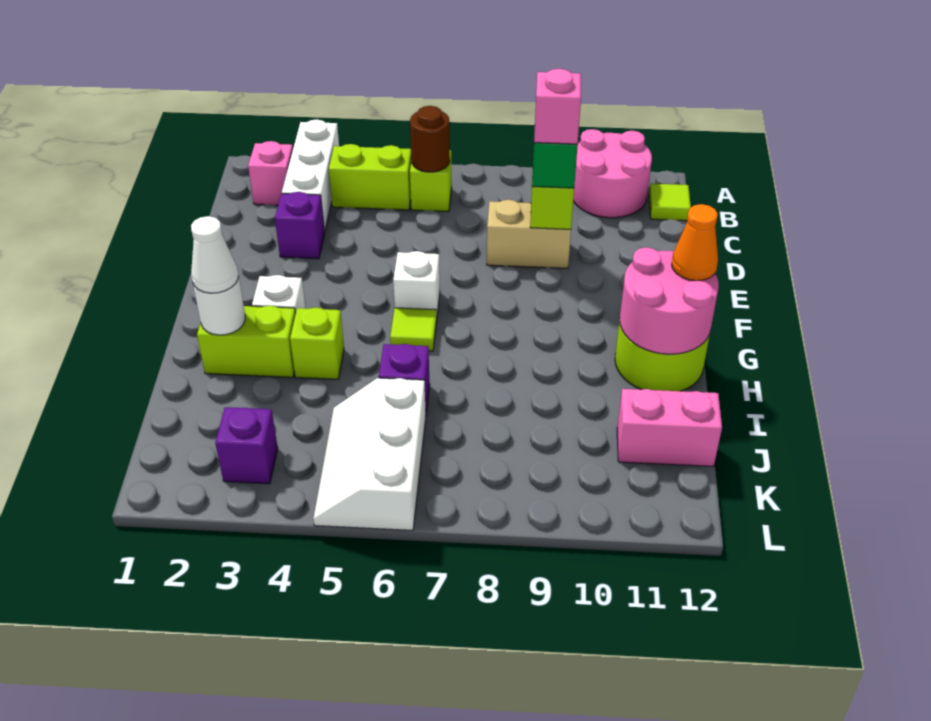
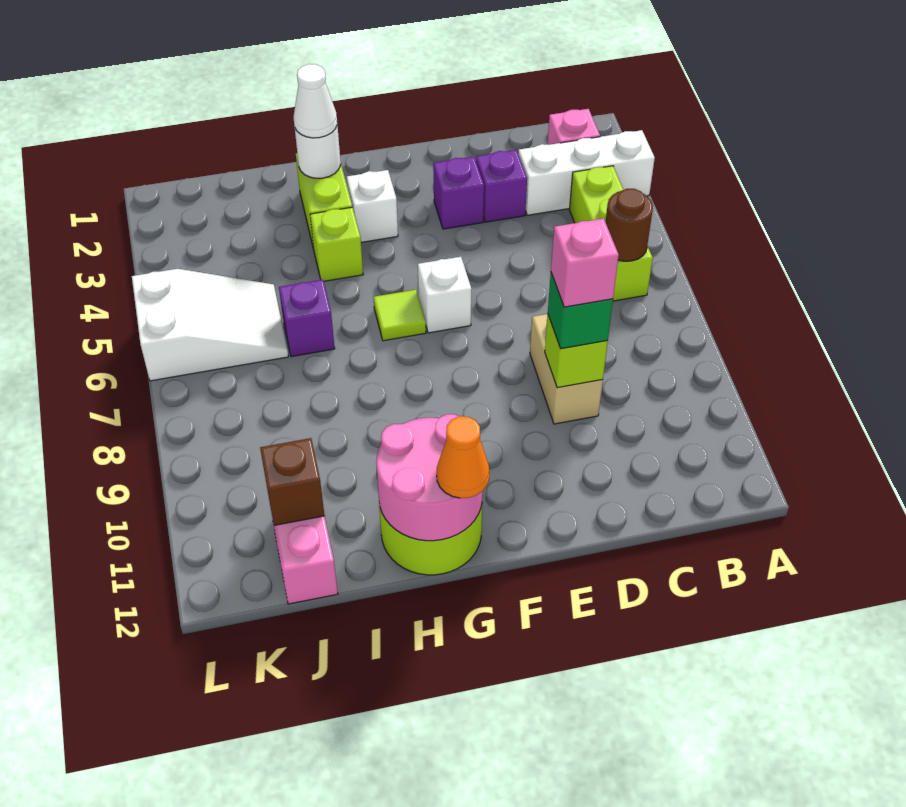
pink round brick A10:B11 level 1 -> none
lime tile B12 level 1 -> none
white slope J5:L6 level 1 top 6 -> white slope J5:L6 level 1 top L
none -> brown brick J11 level 2
purple brick K3 level 1 -> purple brick E3 level 1

